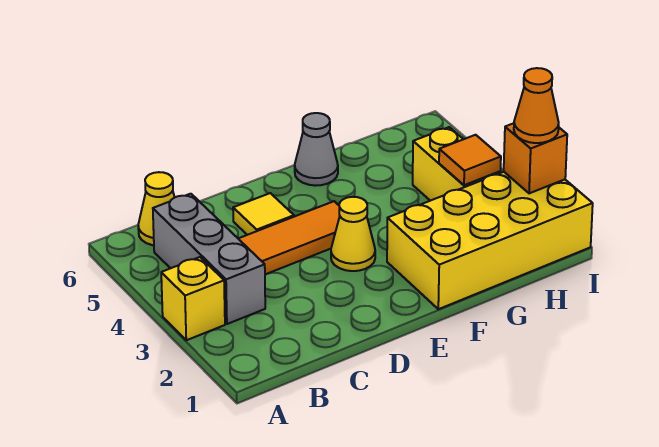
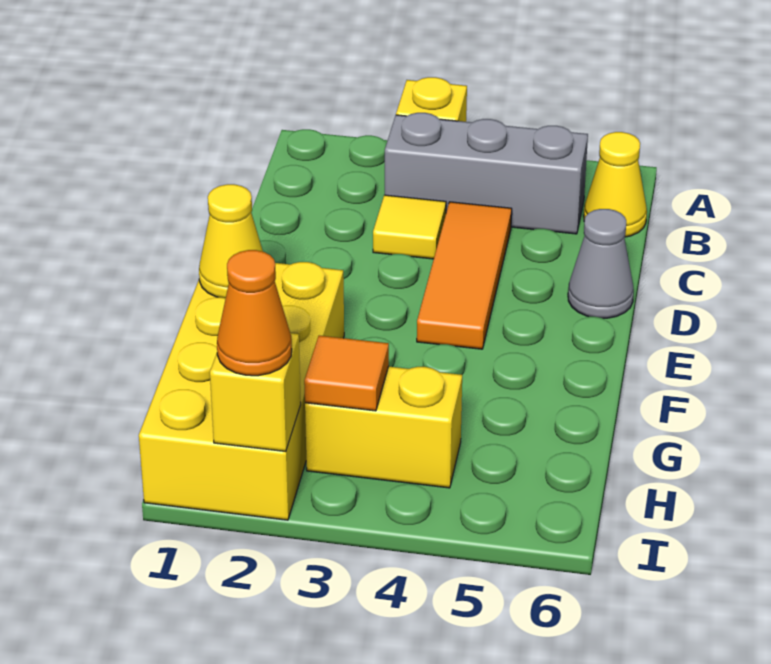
yellow tile D5 level 1 -> yellow tile C3 level 1
yellow cone E3 level 1 -> yellow cone F1 level 2
grey cone F6 level 1 -> grey cone D6 level 1
orange brick I2 level 2 -> yellow brick I2 level 2

